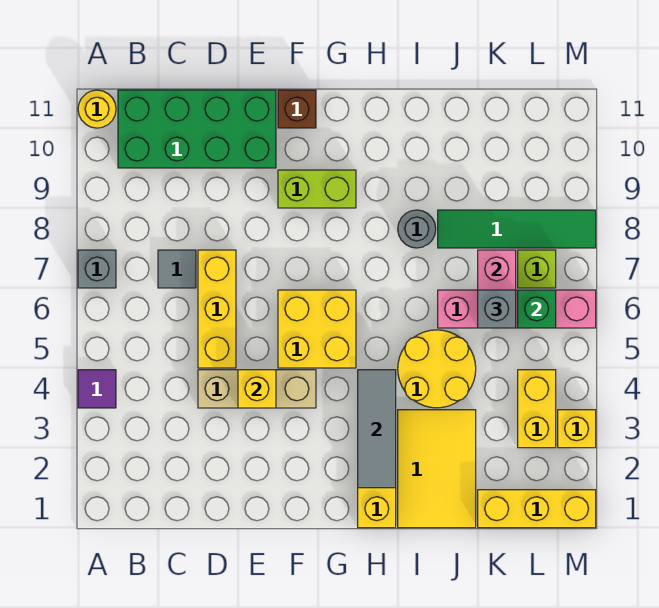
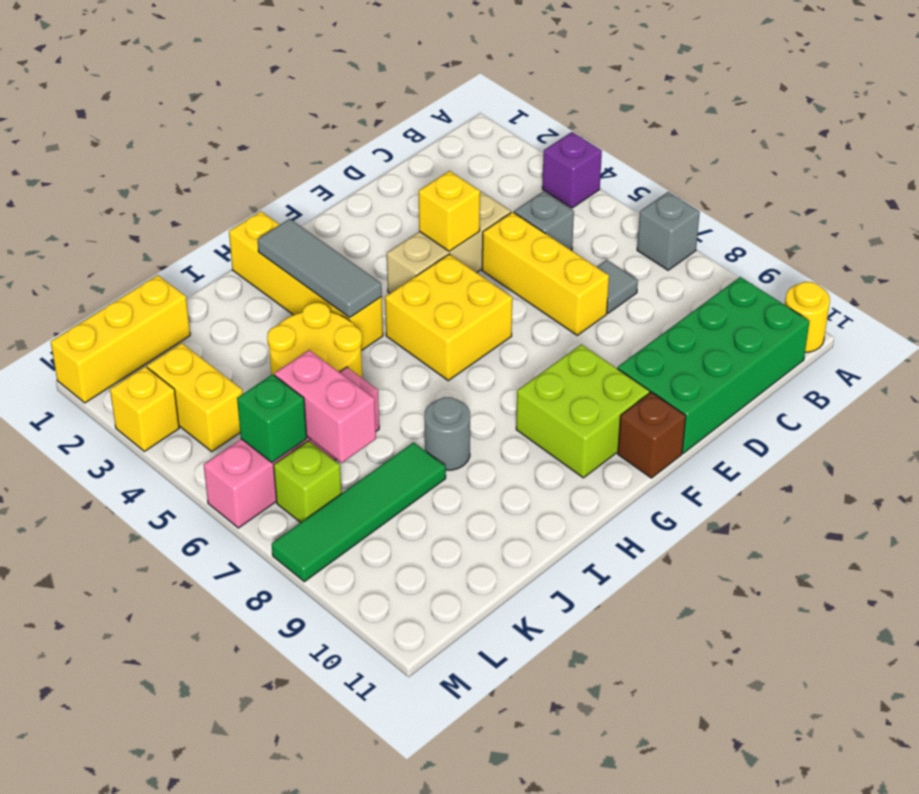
purple tile A4 level 1 -> purple brick A4 level 1
lime brick F9:G9 level 1 -> lime brick F9:G10 level 1
yellow tile I1:J3 level 1 -> none
grey brick K6 level 3 -> grey brick C5 level 1

